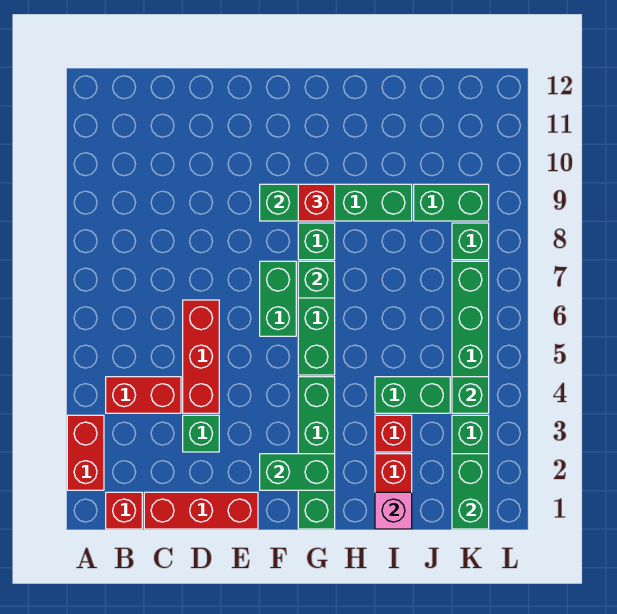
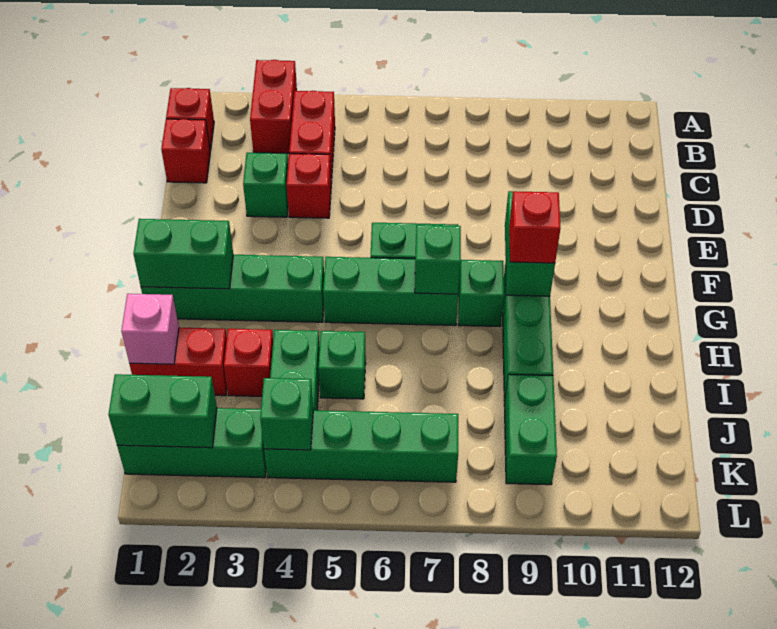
red brick A2:A3 level 1 -> red brick A3:B3 level 1
red brick C1:E1 level 1 -> red brick C1 level 1
red brick D4:D6 level 1 -> red brick D4 level 1
green brick F2:G2 level 2 -> green brick G1:G2 level 2
green brick K8 level 1 -> green brick I5 level 1

